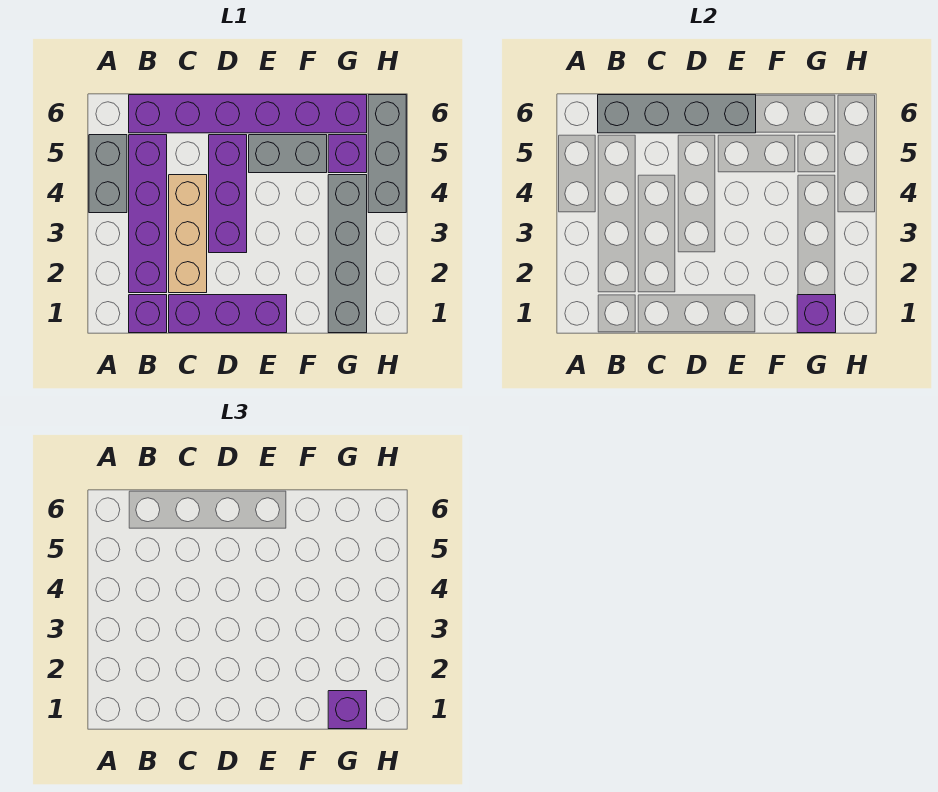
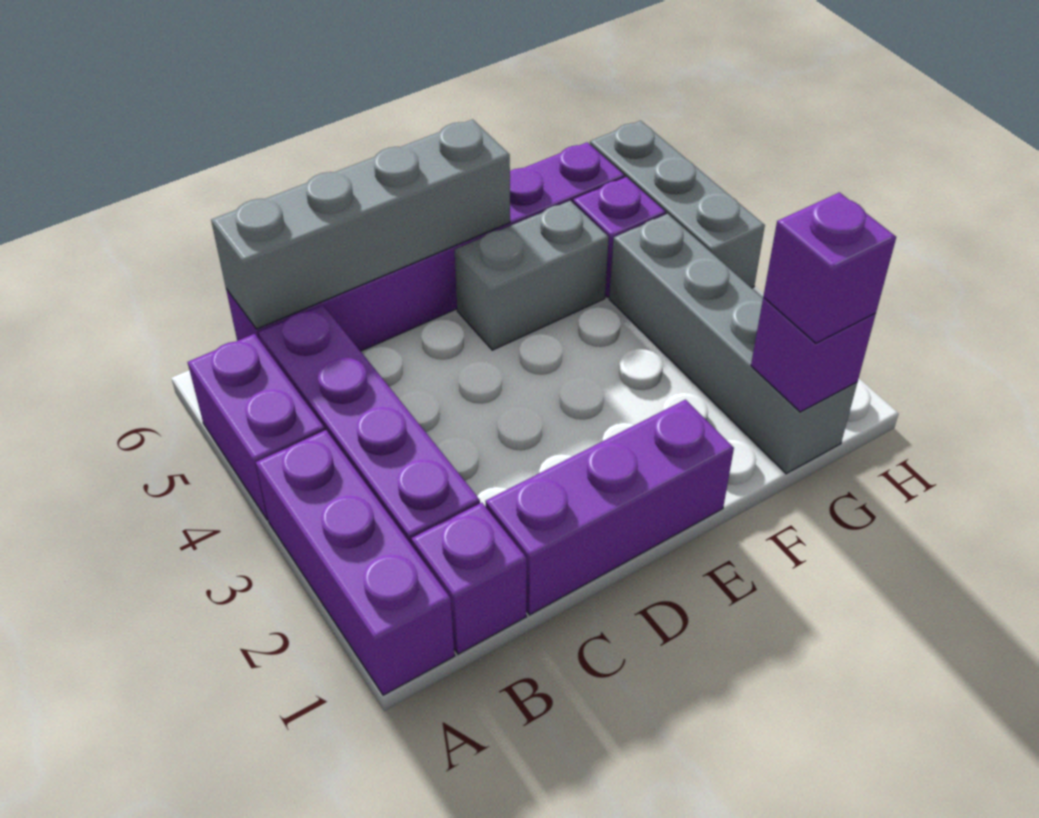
grey brick A4:A5 level 1 -> purple brick A4:A5 level 1
tan brick C2:C4 level 1 -> none
purple brick D3:D5 level 1 -> purple brick A1:A3 level 1

